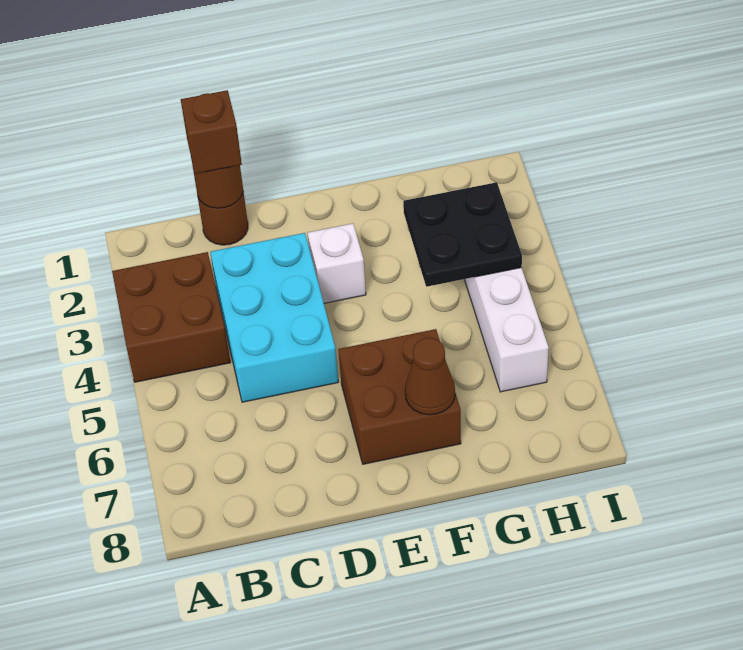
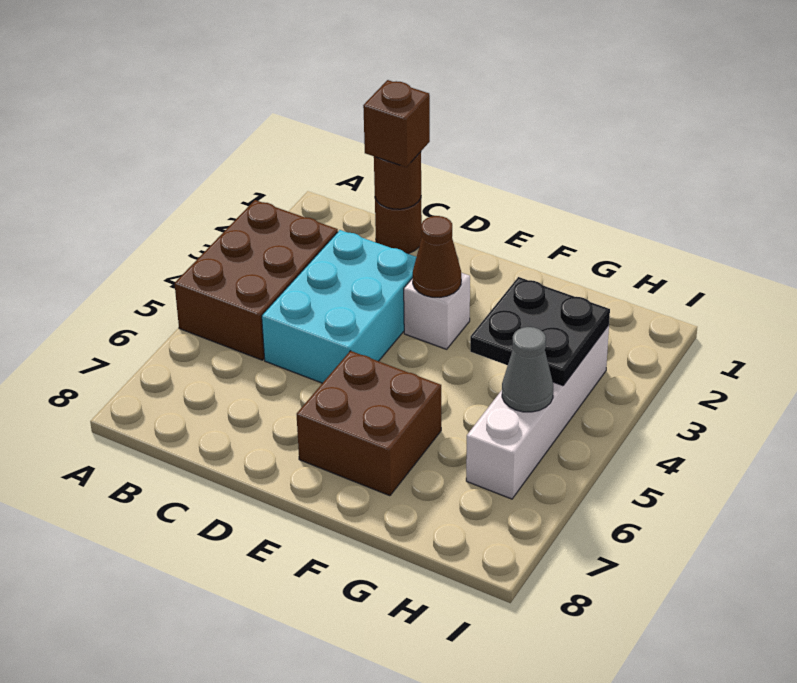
brown brick A3:B4 level 1 -> brown brick A3:B5 level 1
brown cone F7 level 2 -> brown cone E3 level 2
none -> grey cone H5 level 2

